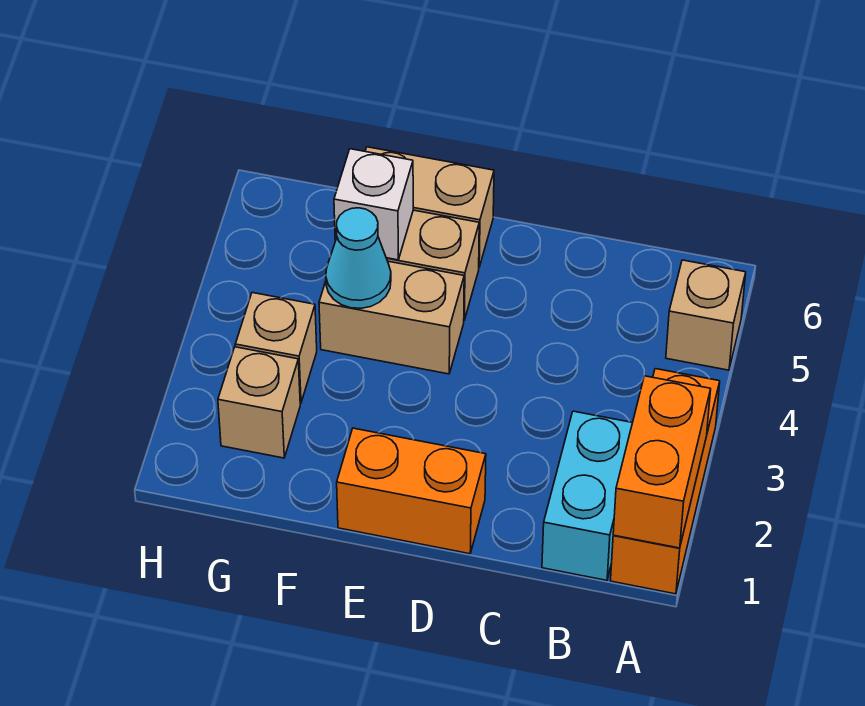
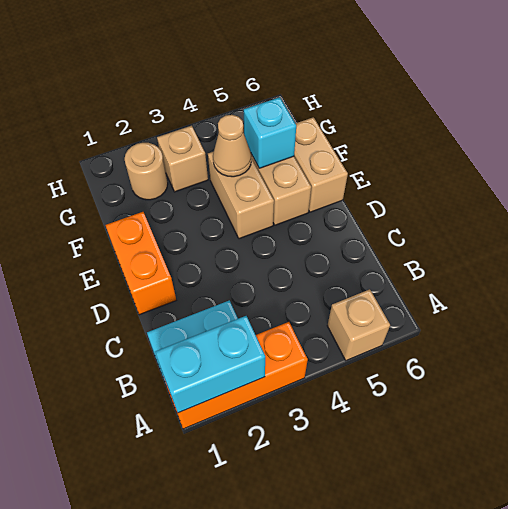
orange brick A1:A2 level 2 -> cyan brick A1:A2 level 2
cyan cone F4 level 2 -> tan cone F4 level 2
white brick F5 level 2 -> cyan brick F5 level 2
tan brick G2 level 1 -> tan round brick G2 level 1

